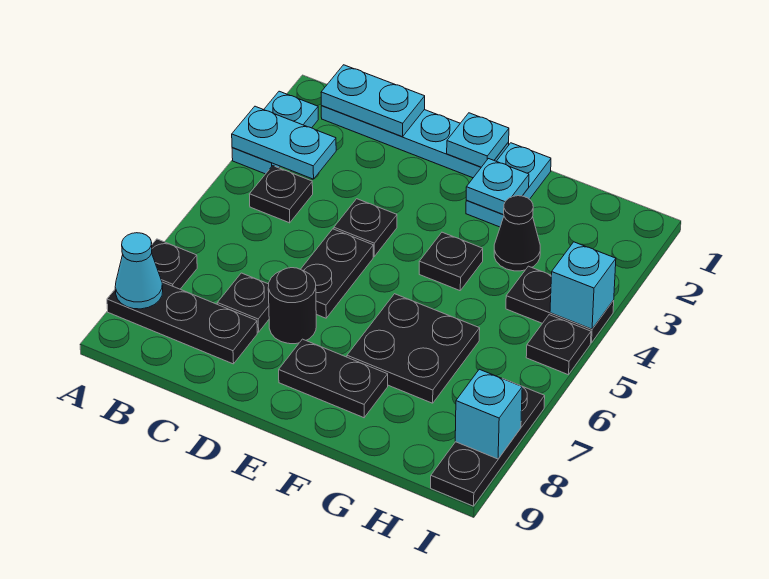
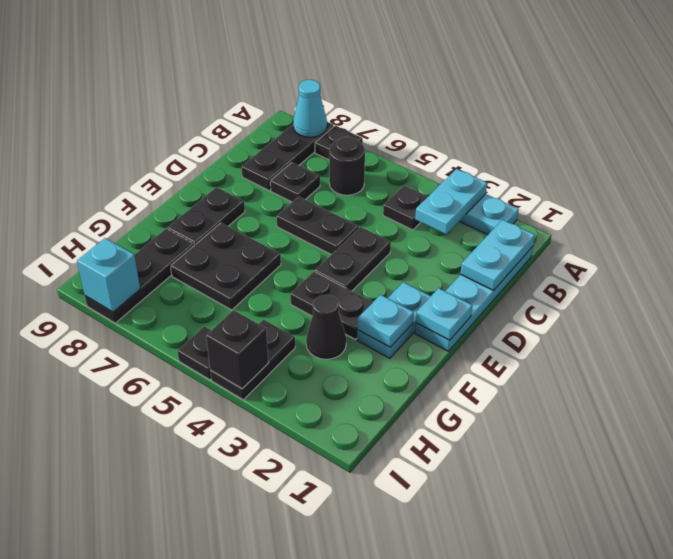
black plate D4 level 1 -> black plate D4:E4 level 1
black round brick D7 level 1 -> black round brick B6 level 1
cyan plate F1:F2 level 1 -> cyan plate E2:F2 level 1
black plate F4 level 1 -> black plate F3:F4 level 1
cyan brick I4 level 2 -> black brick I4 level 2
black plate I7:I9 level 1 -> black plate G8:I8 level 1

